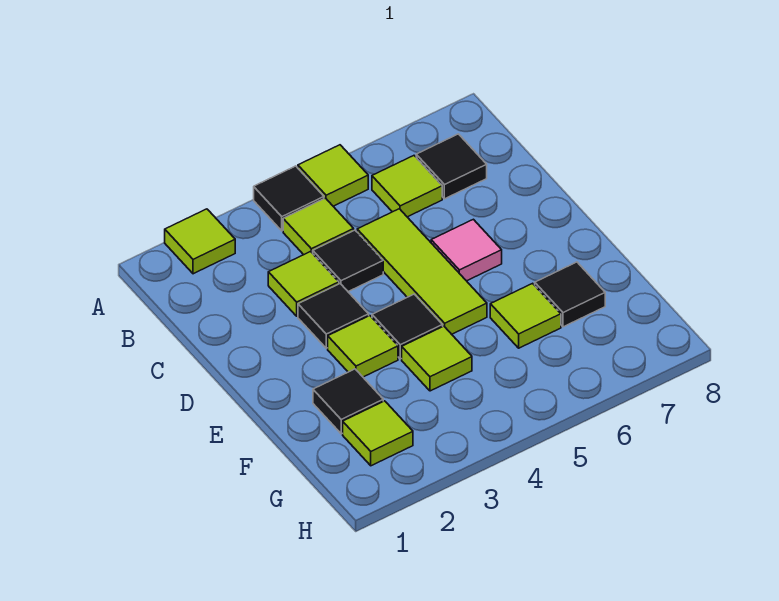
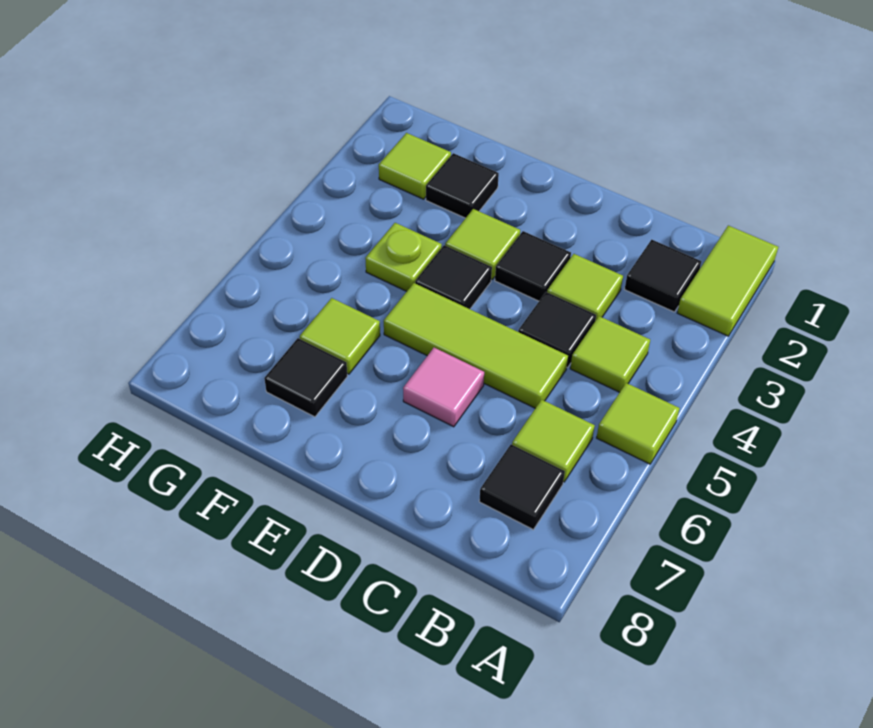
lime tile A2 level 1 -> lime tile A1:A2 level 1
black tile A4 level 1 -> black tile B2 level 1
lime tile F4 level 1 -> lime plate F4 level 1

